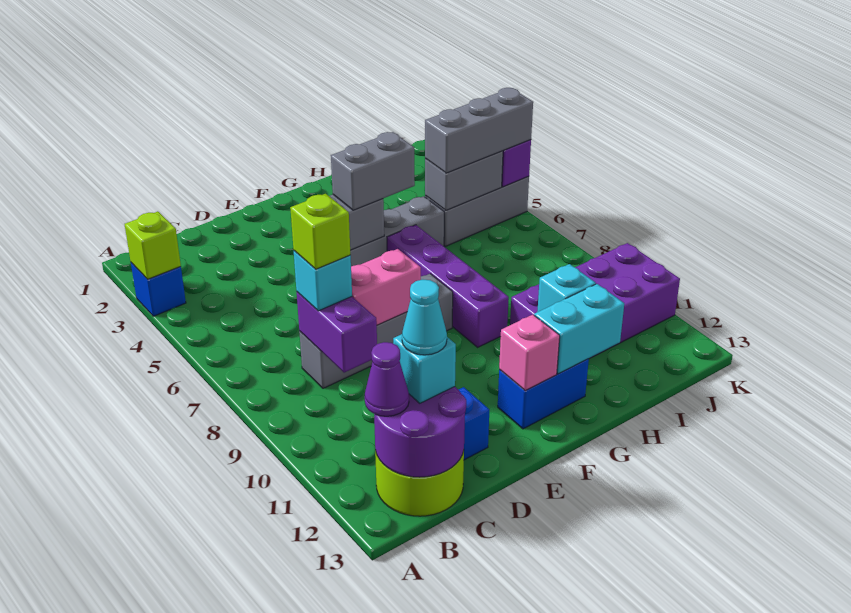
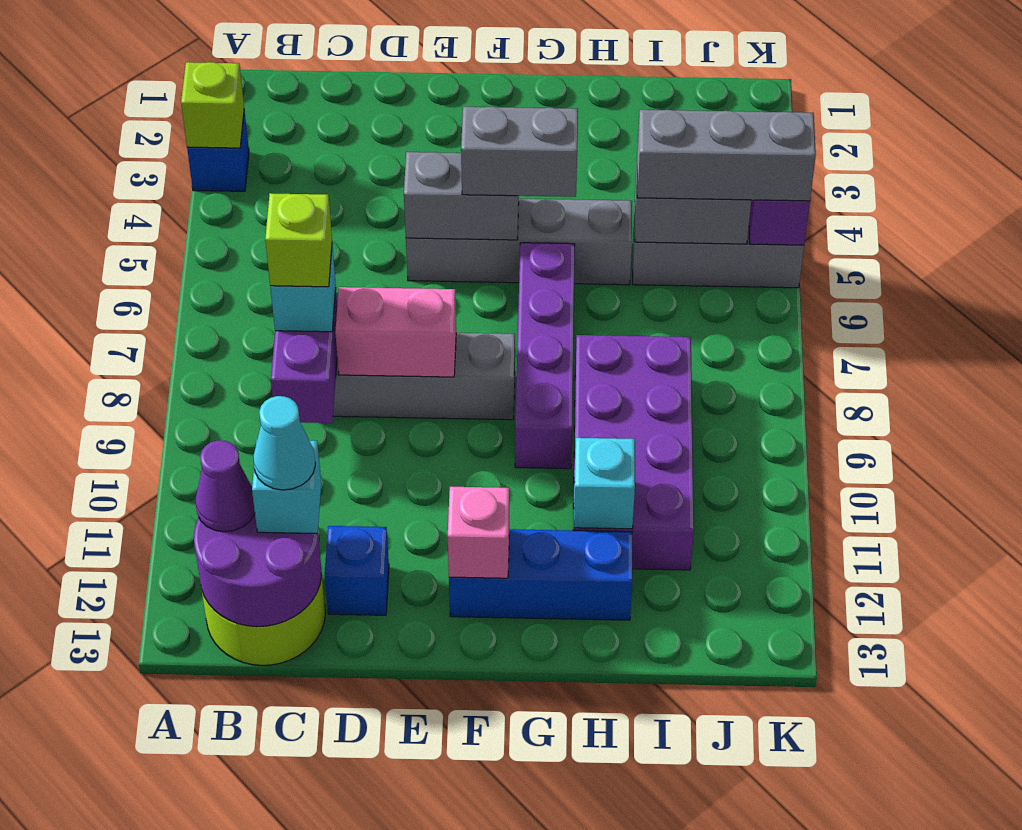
blue brick F12:G12 level 1 -> blue brick F12:H12 level 1
cyan brick G12:H12 level 2 -> none
purple brick H10:K11 level 1 -> purple brick H8:I11 level 1

